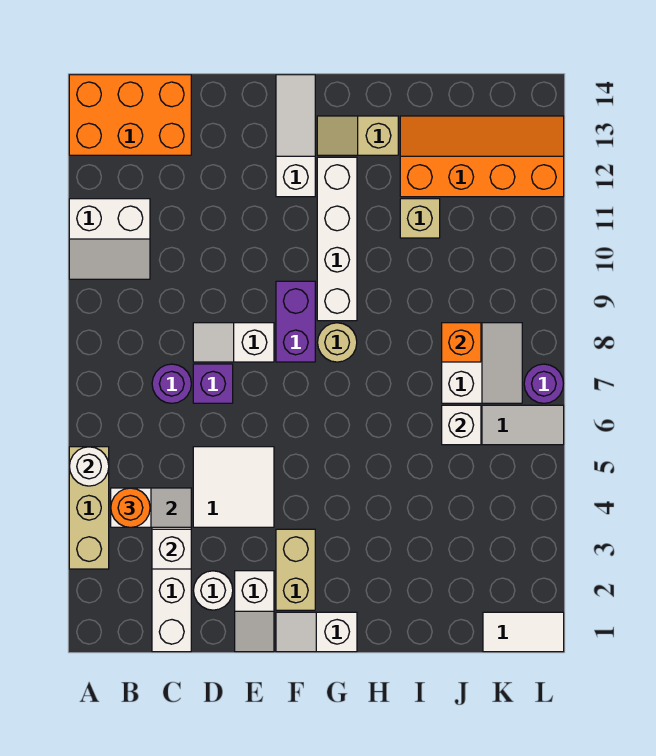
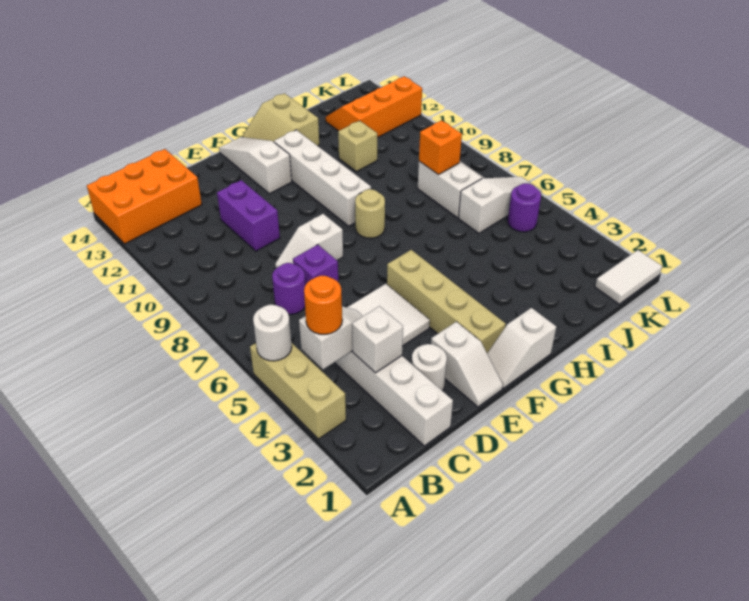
white slope A10:B11 level 1 top 11 -> none
tan brick F2:F3 level 1 -> tan brick F2:F5 level 1
purple brick F8:F9 level 1 -> purple brick D10:D11 level 1
tan slope G13:H13 level 1 top H -> tan slope G13:H14 level 1 top H
orange slope I12:L13 level 1 top 12 -> orange slope J12:L13 level 1 top 12
white brick J6 level 2 -> none
purple round brick L7 level 1 -> purple round brick K5 level 1

